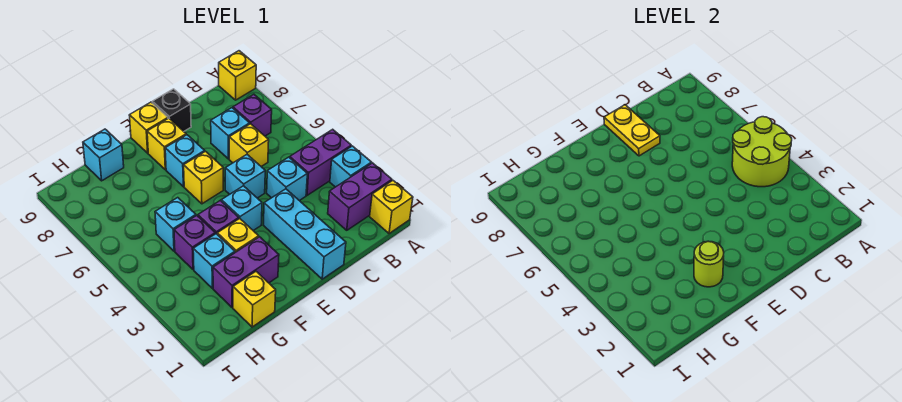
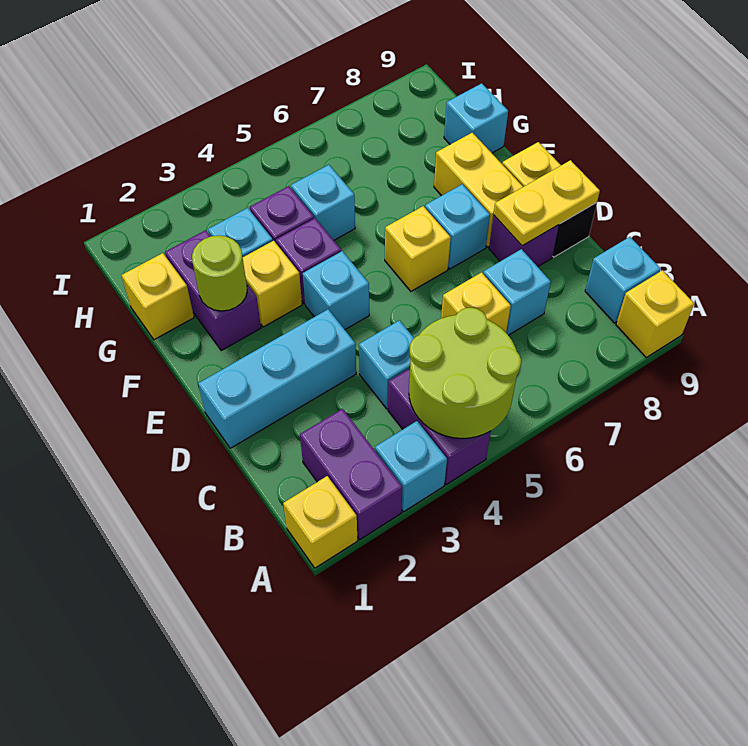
purple brick B7 level 1 -> purple brick D8 level 1
cyan brick D5 level 1 -> cyan brick B9 level 1
yellow brick E8 level 1 -> yellow brick E8:F8 level 1

